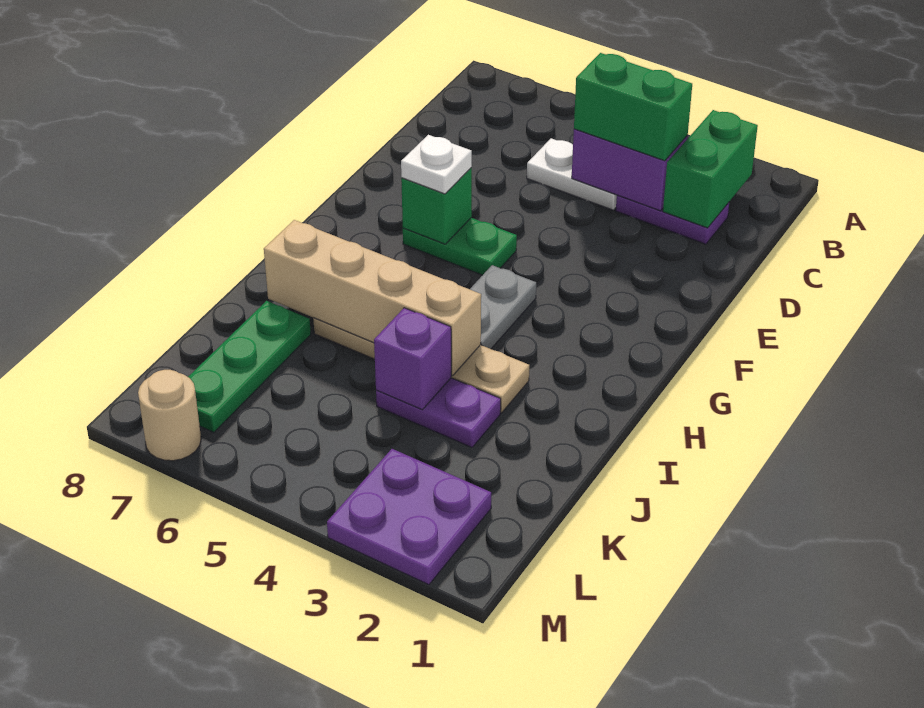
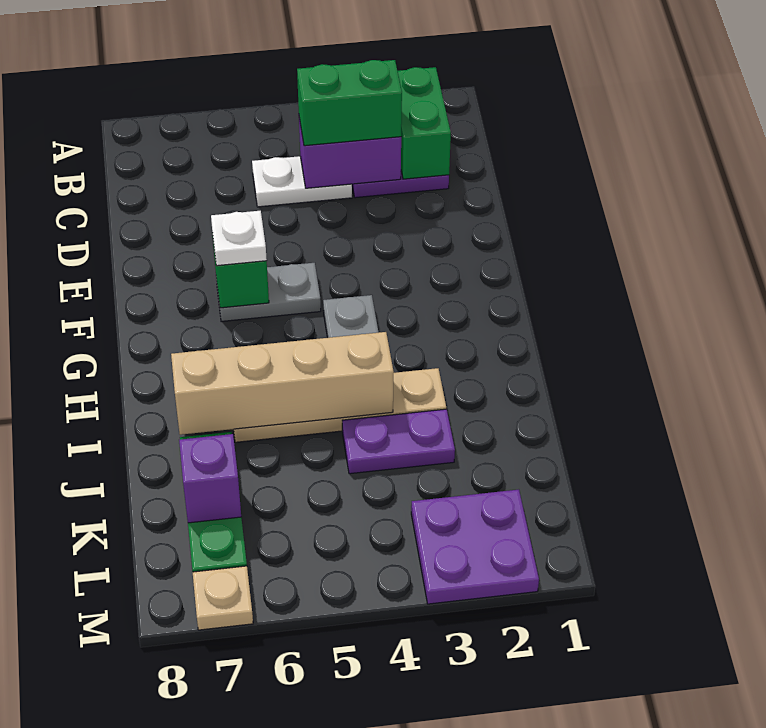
green plate F5:F6 level 1 -> grey plate F5:F6 level 1
purple brick J4 level 2 -> purple brick K7 level 2
tan round brick M7 level 1 -> tan plate M7 level 1

